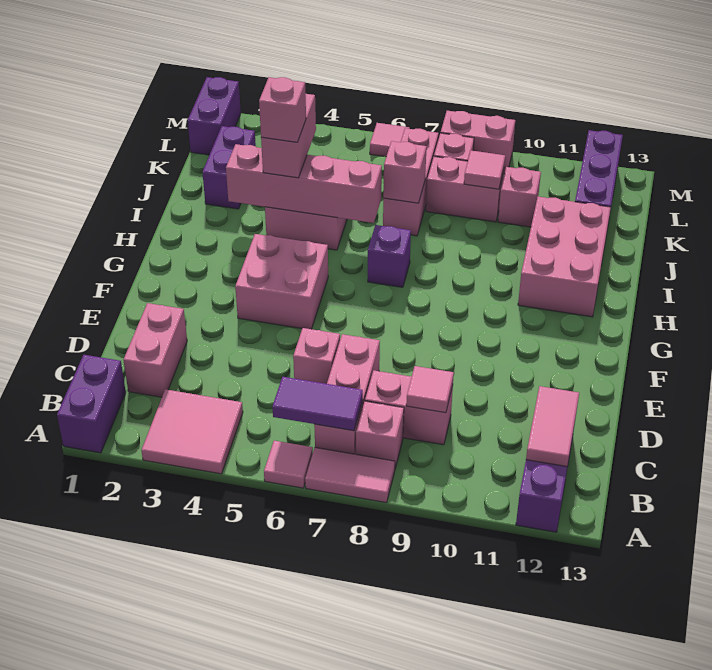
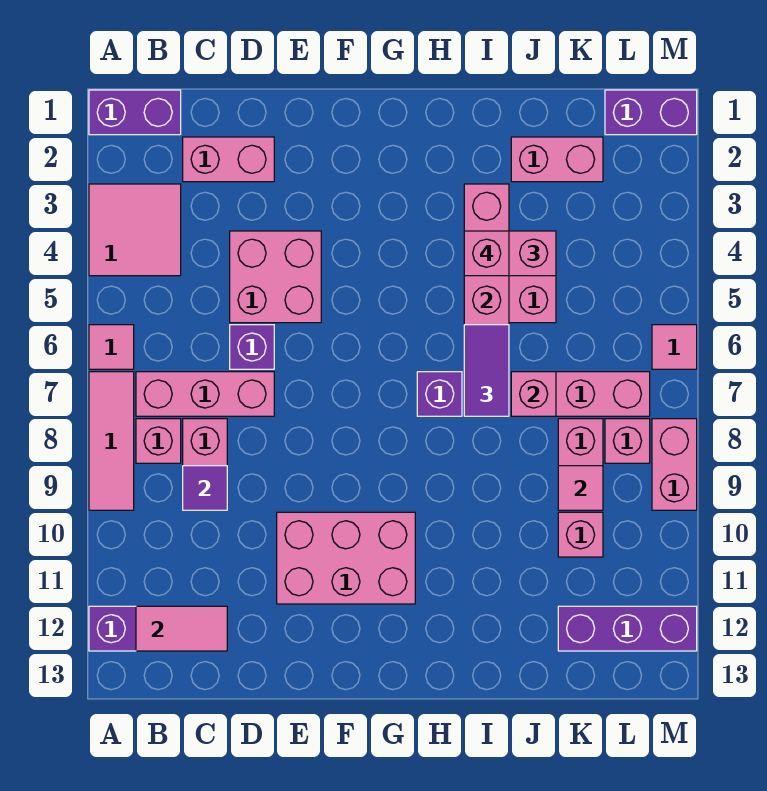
pink tile A7:A8 level 1 -> pink tile A7:A9 level 1
purple tile B6:B7 level 2 -> purple tile I6:I7 level 3
pink tile C9 level 2 -> purple tile C9 level 2
pink brick D6 level 1 -> purple brick D6 level 1
pink brick F4:G5 level 1 -> pink brick D4:E5 level 1
pink brick H11:J12 level 1 -> pink brick E10:G11 level 1
purple brick J2:K2 level 1 -> pink brick J2:K2 level 1

